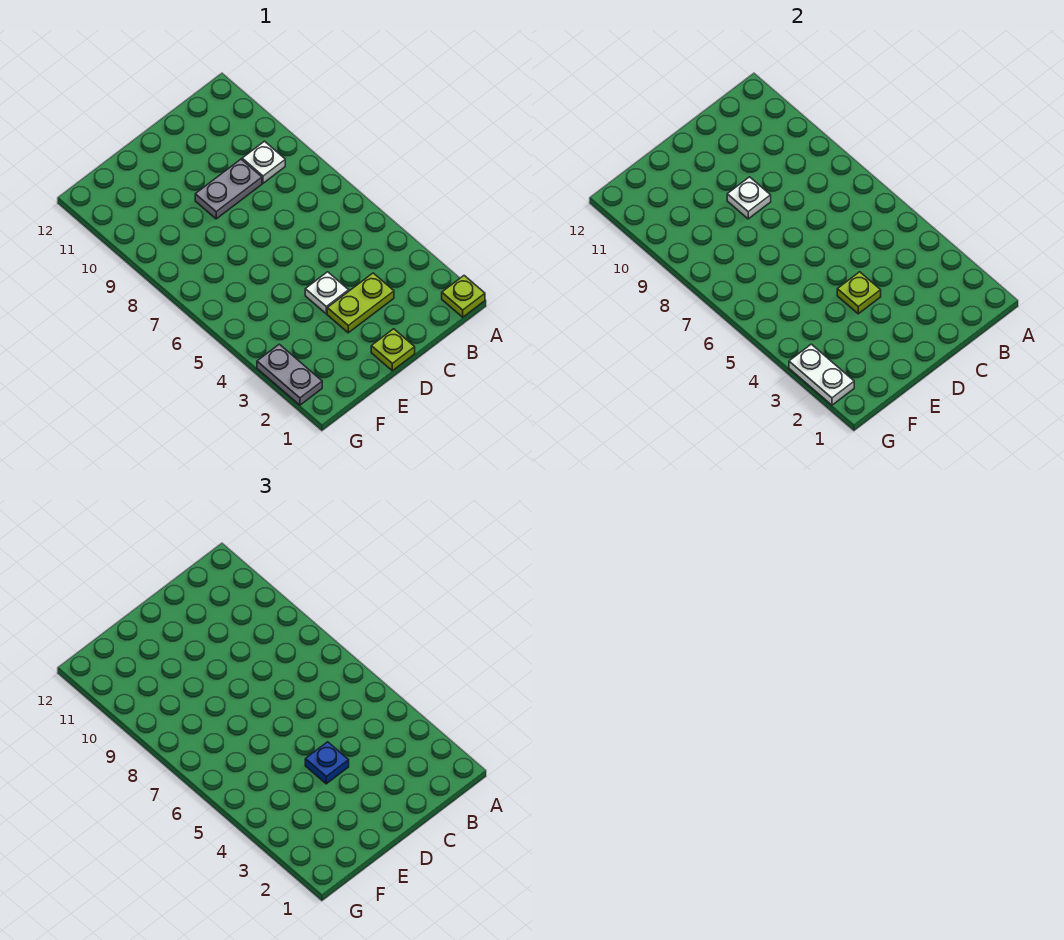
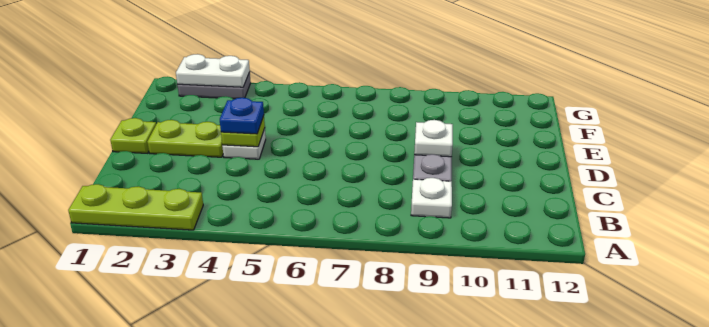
lime plate A1 level 1 -> lime plate A1:A3 level 1
lime plate C3:D3 level 1 -> lime plate D2:D3 level 1

